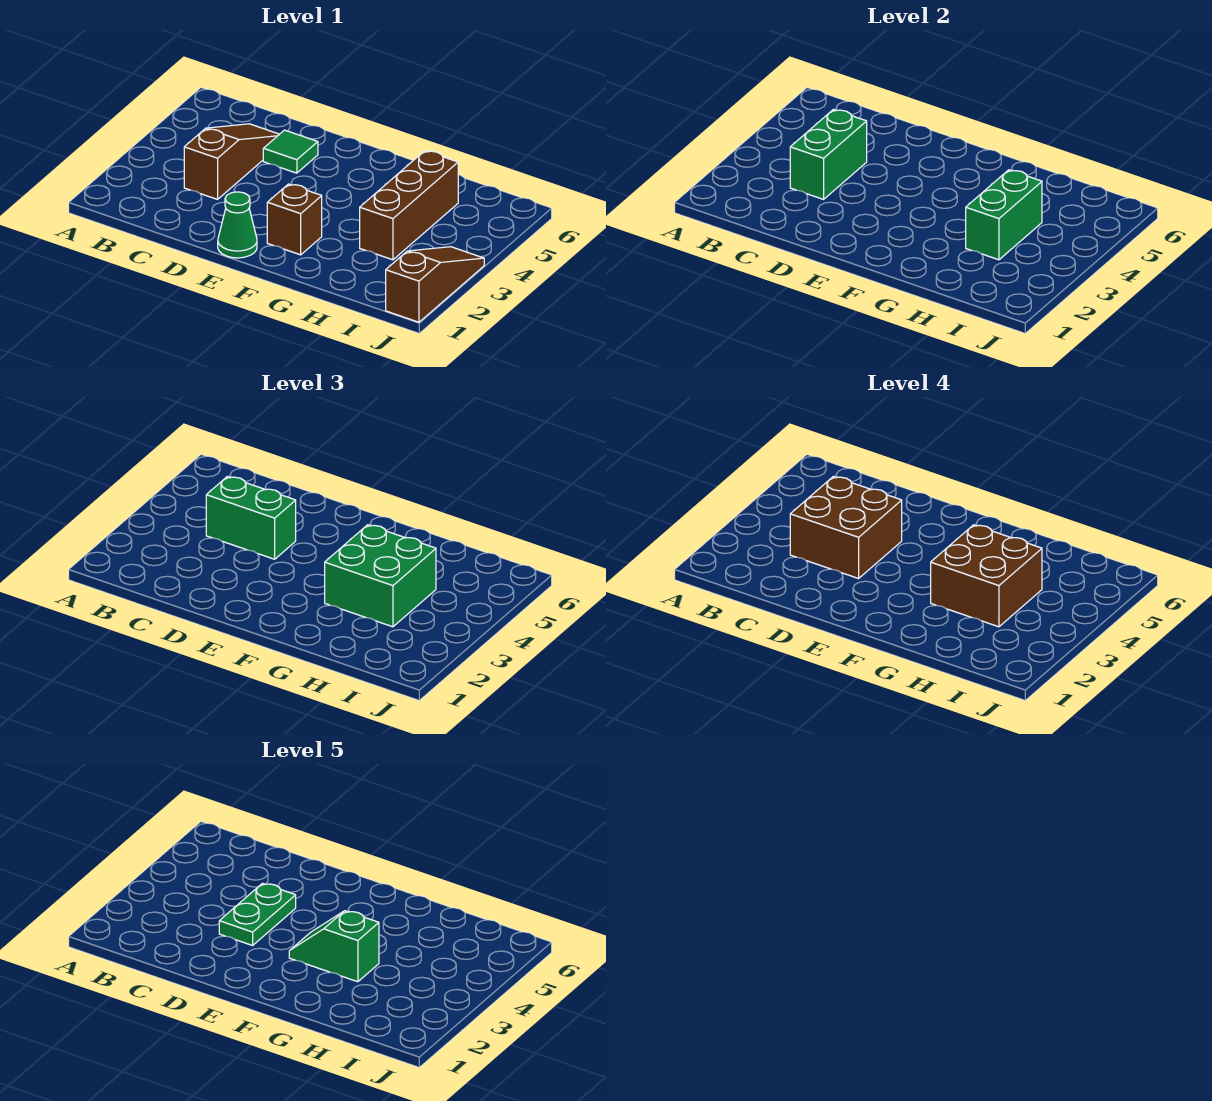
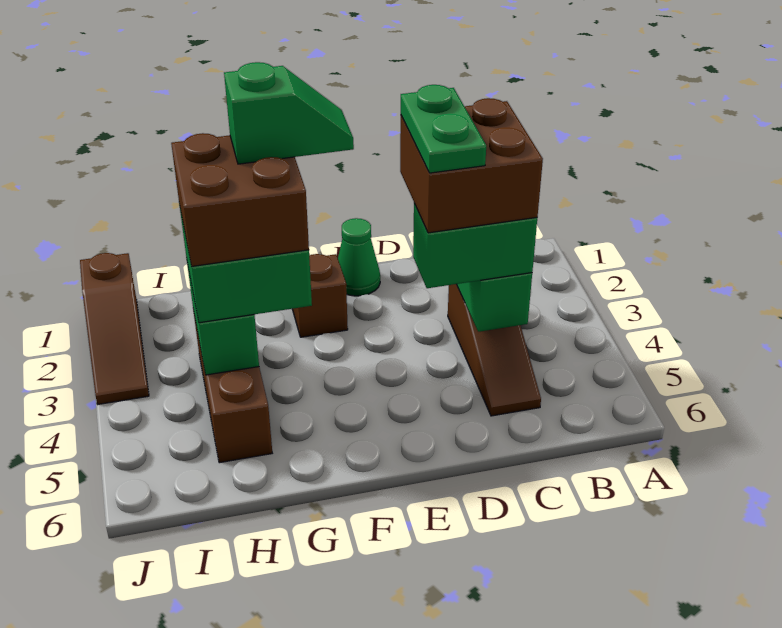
green tile D5 level 1 -> none

